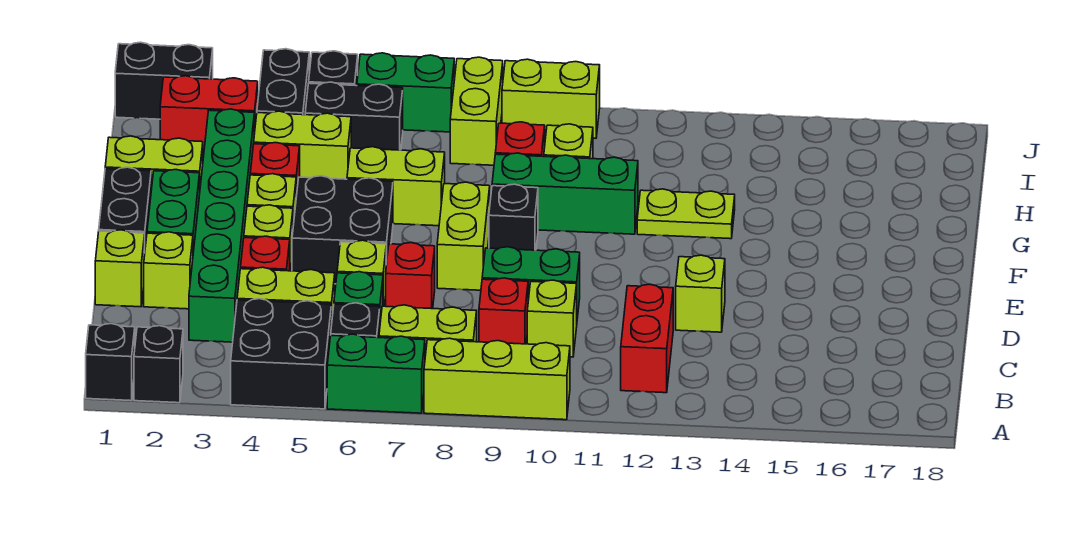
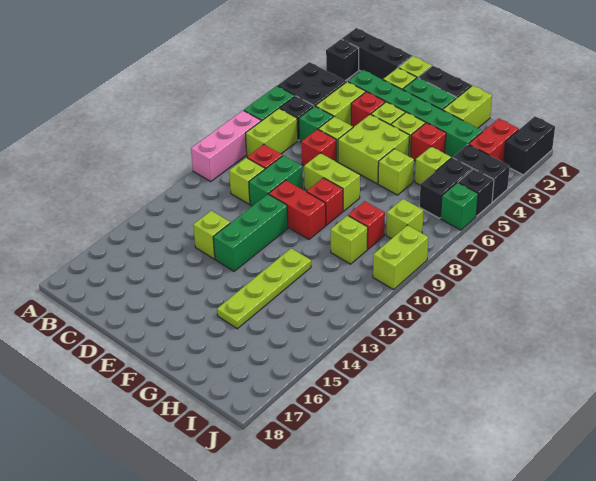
black brick A1 level 1 -> black brick A1:C1 level 1
lime brick A8:A10 level 1 -> pink brick A8:A10 level 1
red brick B12:C12 level 1 -> red brick E10:F10 level 1
black brick E5:F6 level 1 -> lime brick E5:F6 level 1
black brick F9 level 1 -> red brick F9 level 1
lime brick G6:G7 level 1 -> lime brick G6 level 1
green brick G9:G11 level 1 -> green brick E11:E13 level 1
lime plate G12:G13 level 1 -> lime plate G12:G15 level 1
lime brick H4:H5 level 1 -> lime brick H5 level 1
lime brick I8:J8 level 1 -> lime brick I8 level 1
green brick J6:J7 level 1 -> green brick J6 level 1

